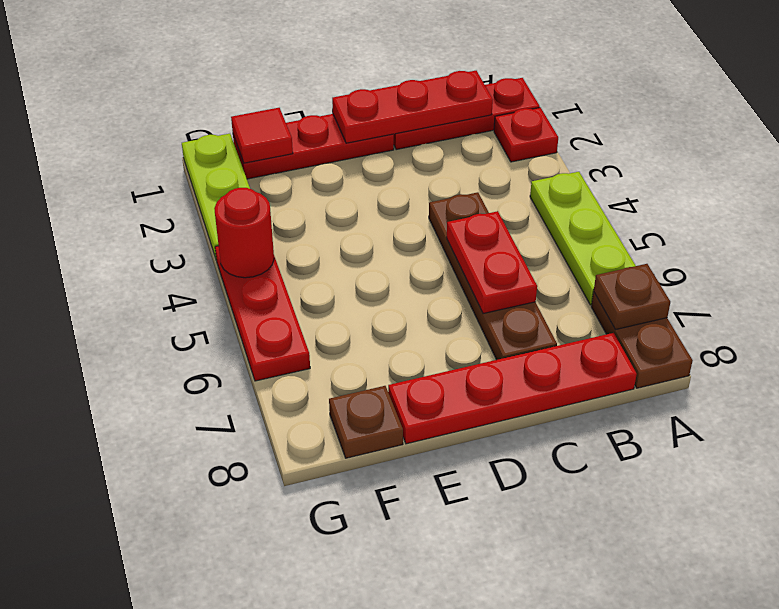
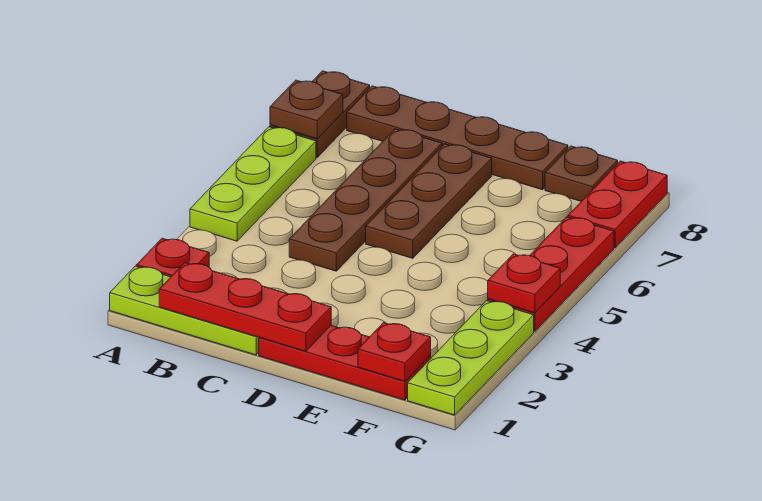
red plate A1:C1 level 1 -> lime plate A1:C1 level 1
red plate B8:E8 level 1 -> brown plate B8:E8 level 1
red plate C5:C6 level 2 -> red plate G7:G8 level 1
none -> brown plate D5:D7 level 1
red tile F1 level 2 -> red plate F1 level 2
red round brick G4 level 2 -> red plate G4 level 2

